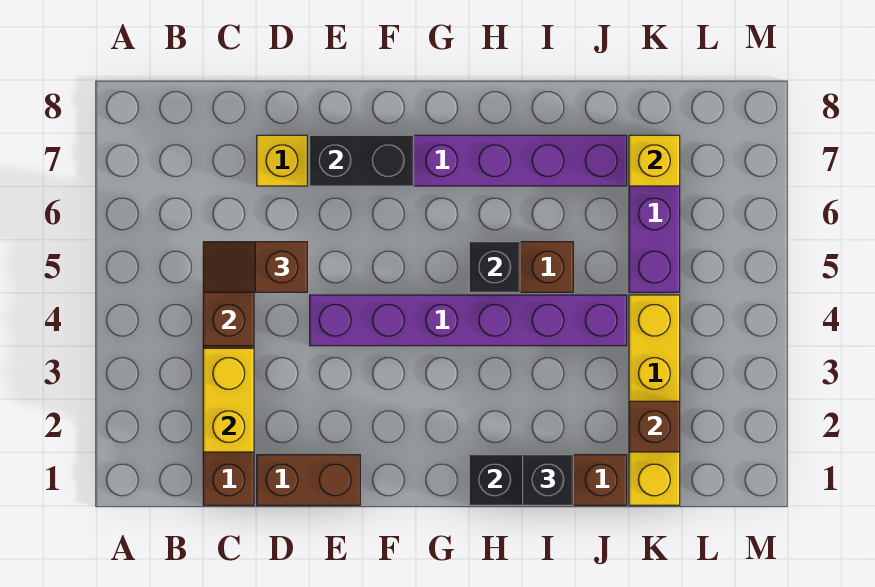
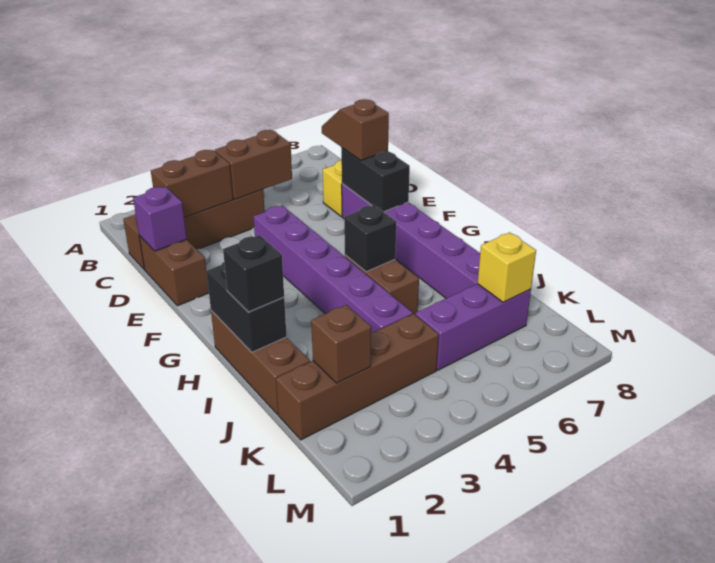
yellow brick C2:C3 level 2 -> brown brick C2:C3 level 2
brown slope C5:D5 level 3 top D -> brown slope D7:E7 level 3 top E
none -> purple brick D1 level 2
yellow brick K1:K4 level 1 -> brown brick K1:K4 level 1

